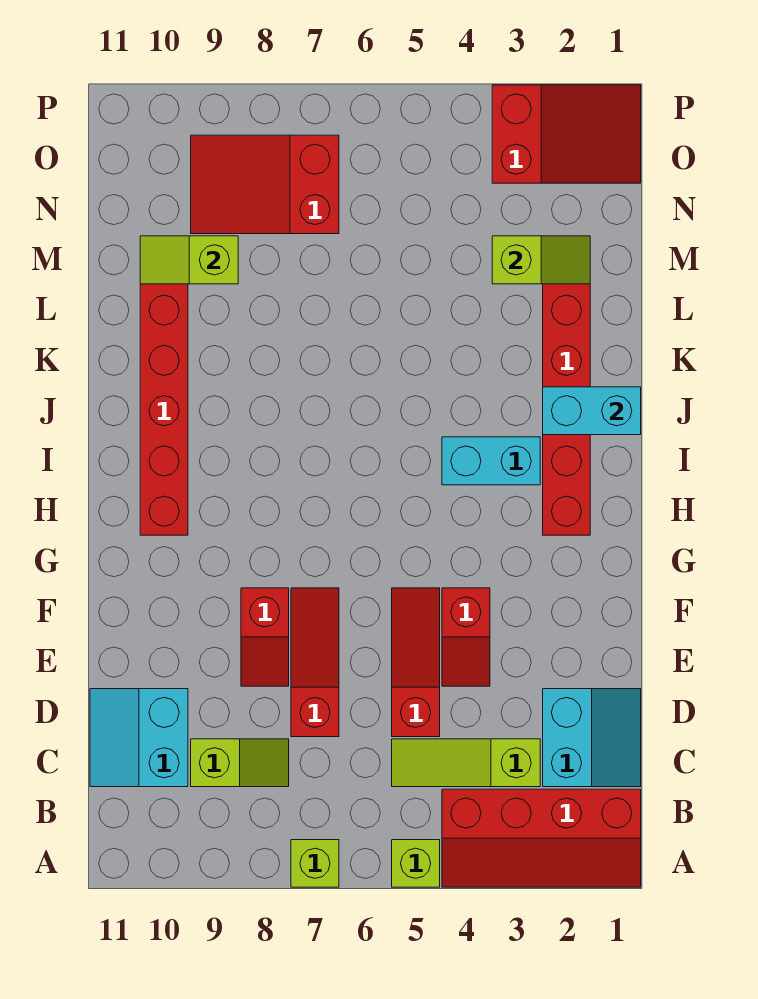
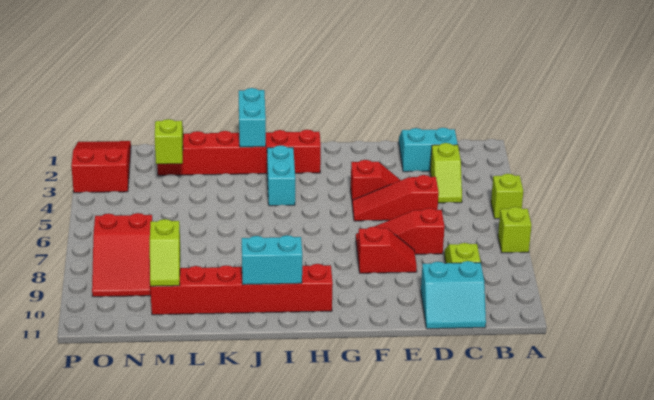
red slope A1:B4 level 1 top B -> none
lime slope C3:C5 level 1 top 3 -> lime slope C3:C4 level 1 top 3
none -> cyan brick I10:J10 level 2

